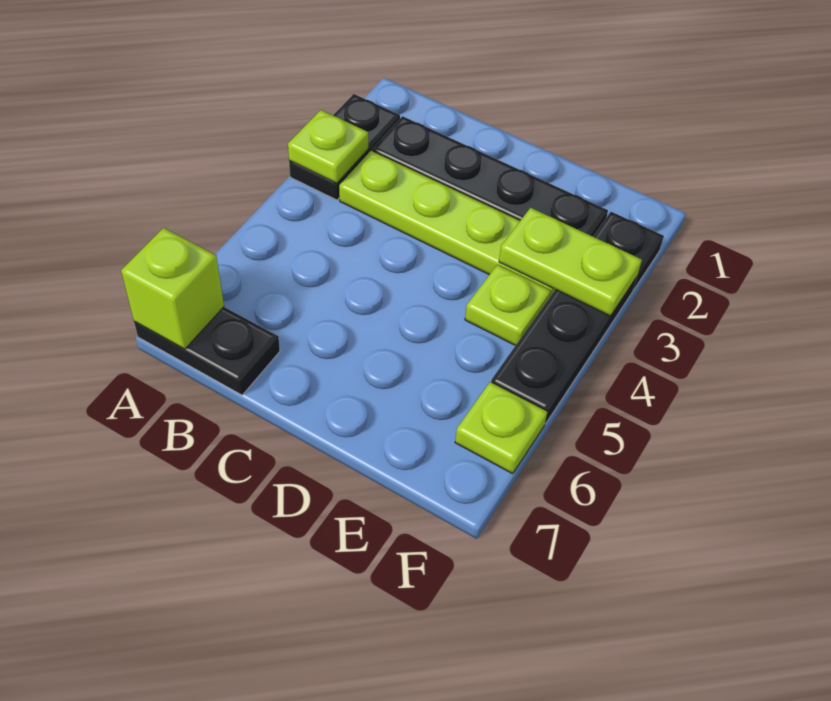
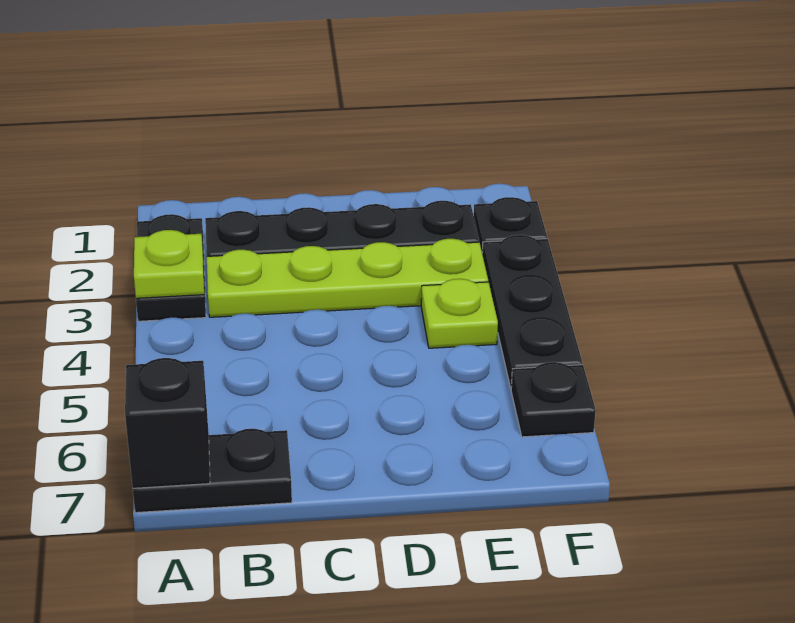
lime brick A7 level 2 -> black brick A7 level 2
lime plate E3:F3 level 2 -> none
lime plate F6 level 1 -> black plate F6 level 1

